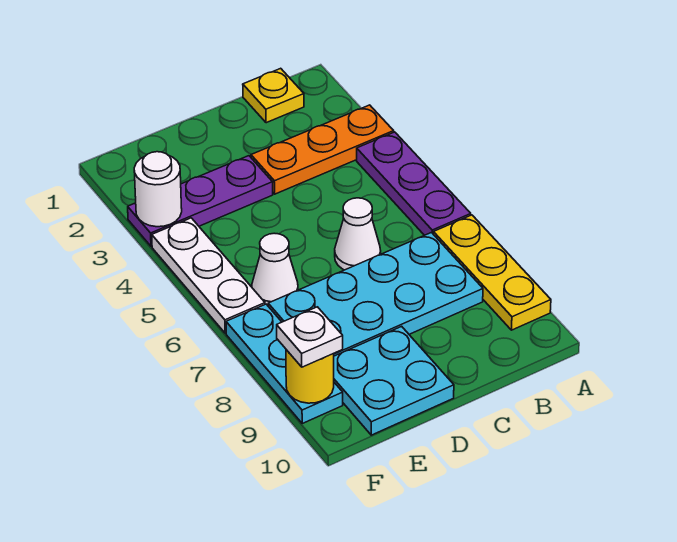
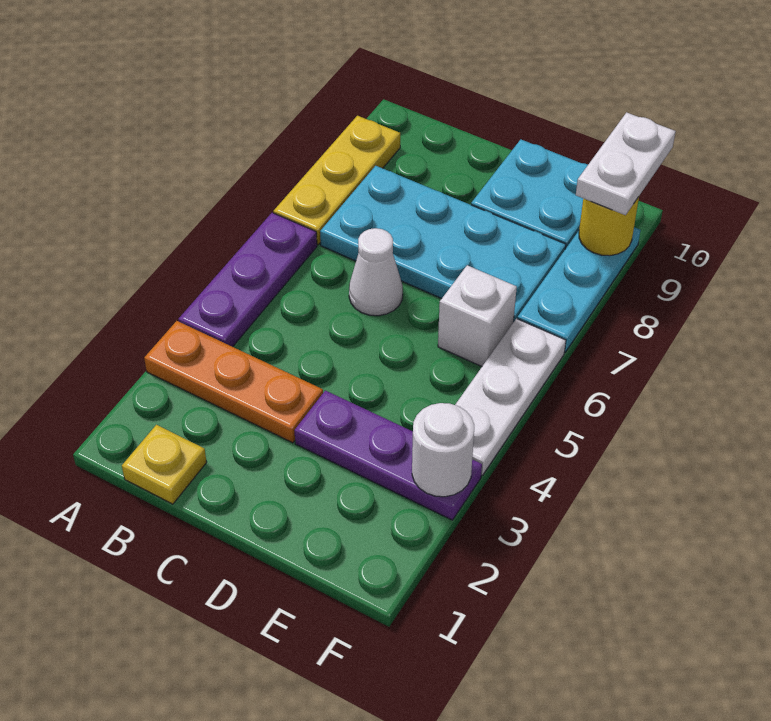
white cone E6 level 1 -> white brick E6 level 1
white plate F9 level 3 -> white plate F9:F10 level 3

